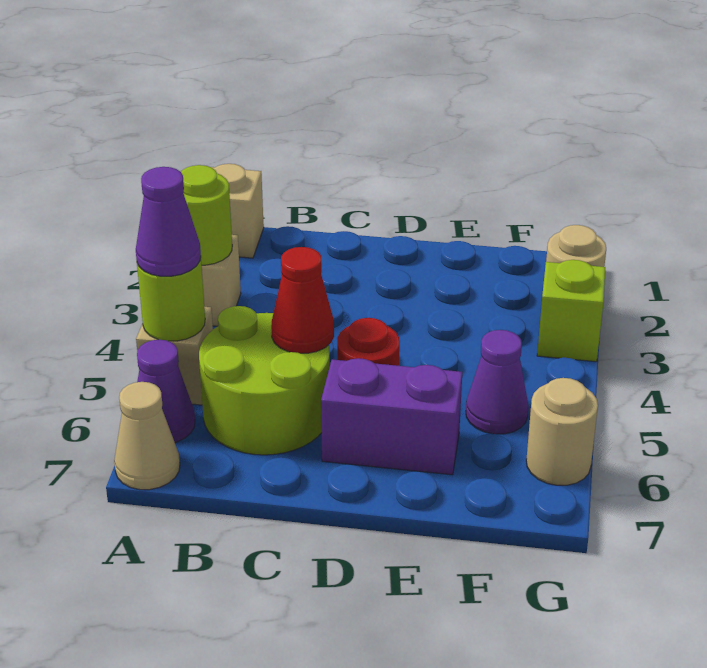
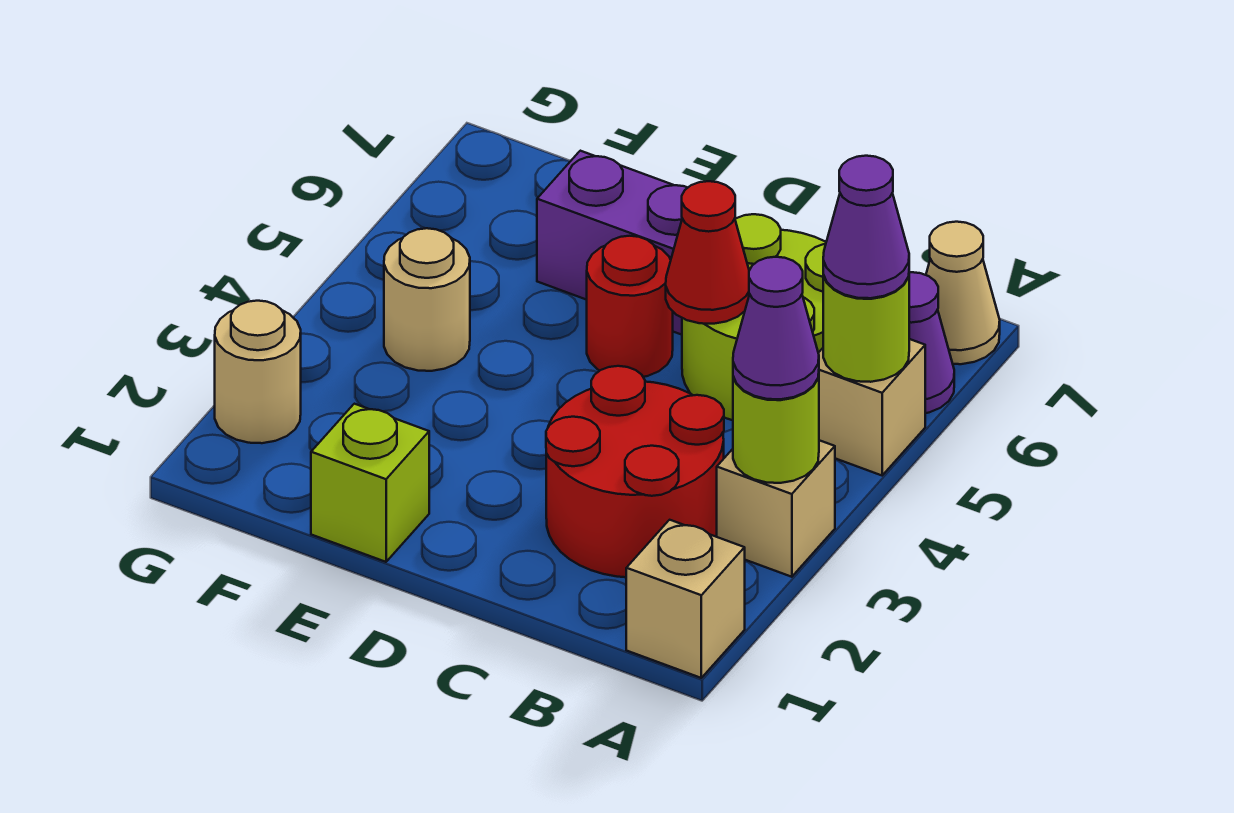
none -> red round brick B2:C3 level 1
purple cone F5 level 1 -> purple cone A3 level 3
lime brick G3 level 1 -> lime brick E1 level 1
tan round brick G6 level 1 -> tan round brick F4 level 1

